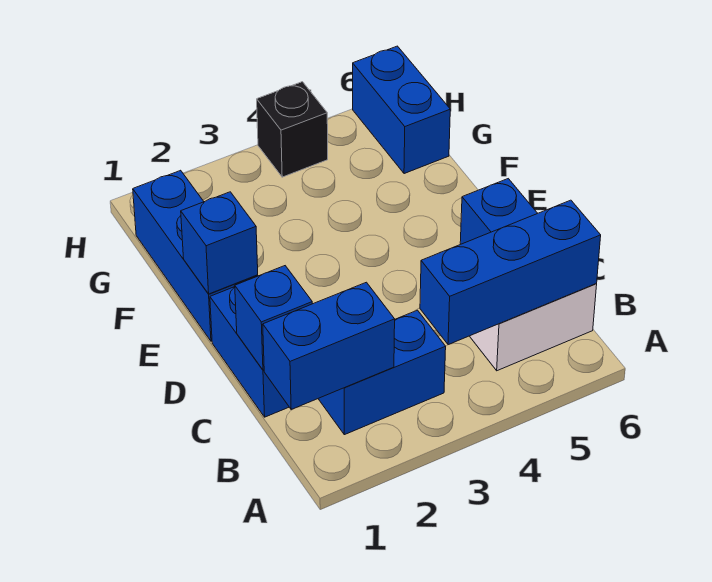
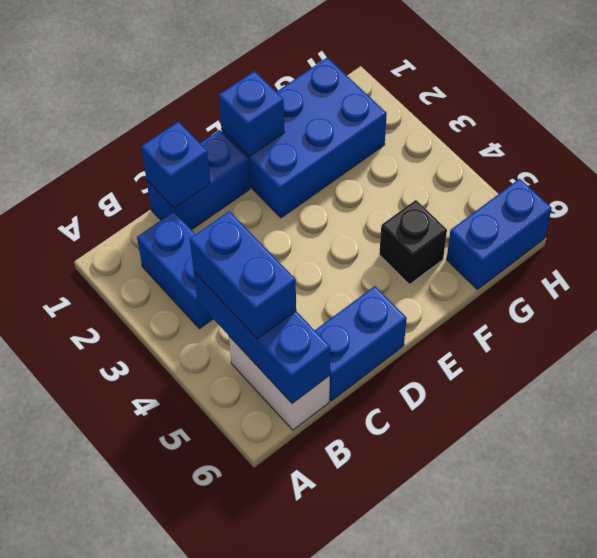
blue brick B1:B2 level 2 -> blue brick B4:B5 level 3
blue brick E1:G1 level 1 -> blue brick E1:G2 level 1
black brick H4 level 1 -> black brick F5 level 1

